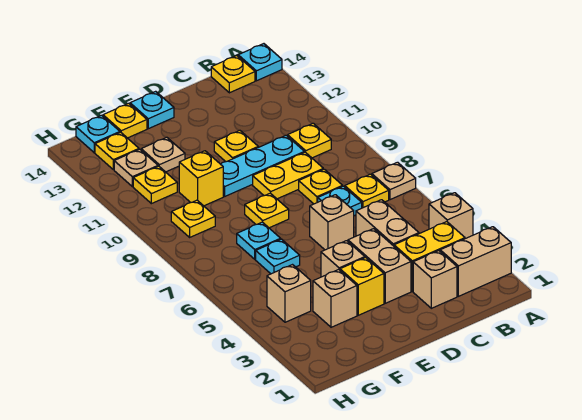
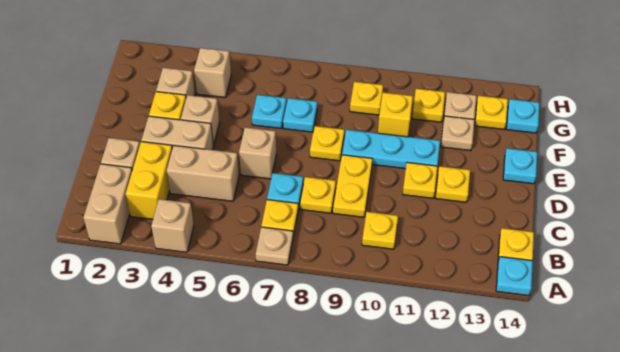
cyan plate C10:E10 level 1 -> cyan plate E9:E11 level 1
yellow plate F14 level 1 -> yellow plate D12 level 1

